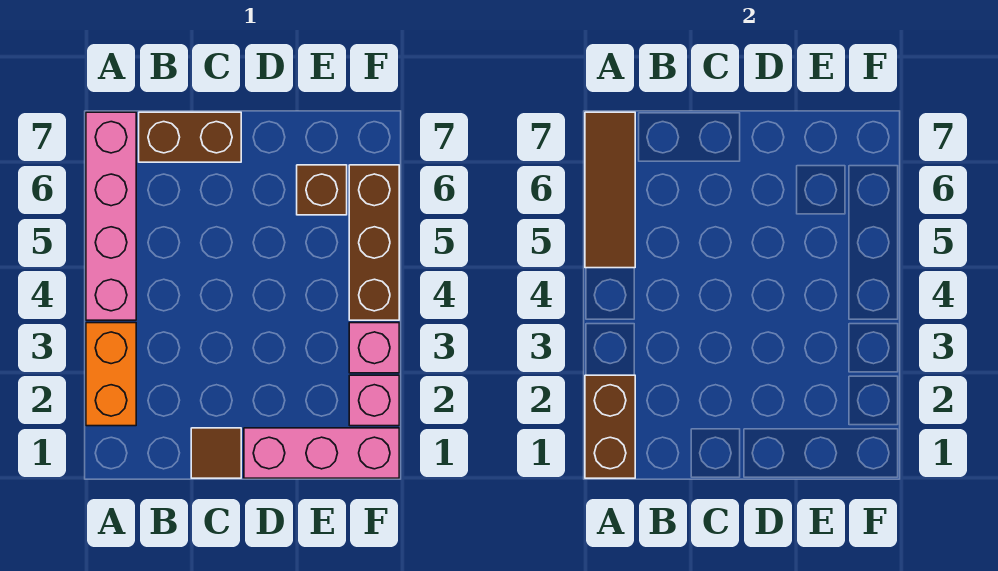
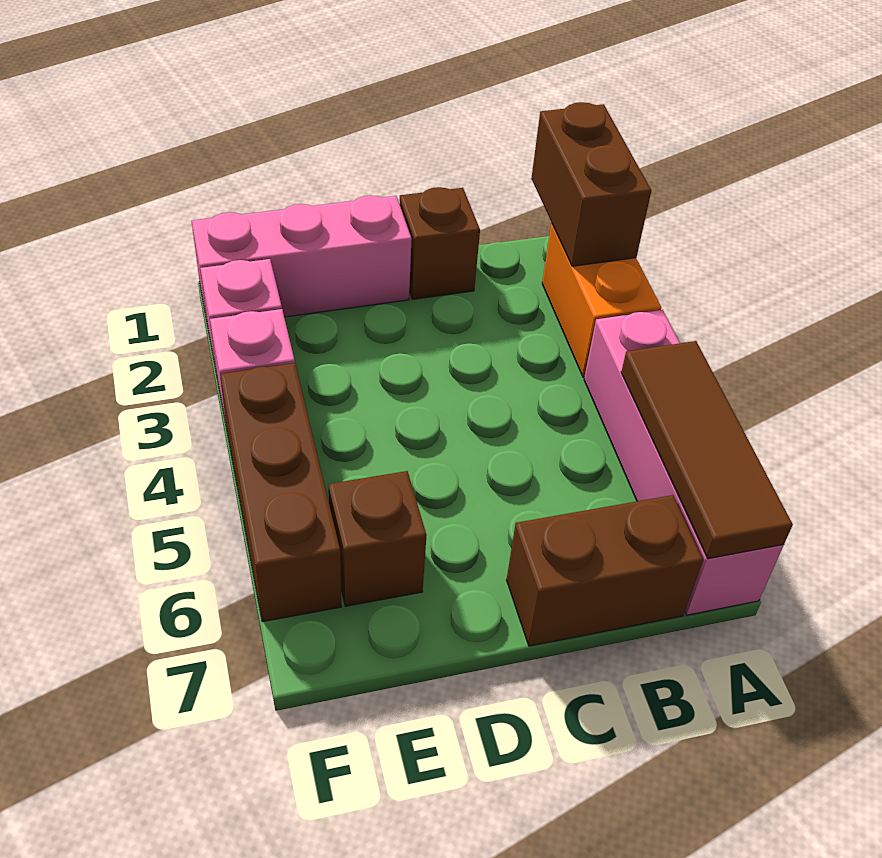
brown tile C1 level 1 -> brown brick C1 level 1

